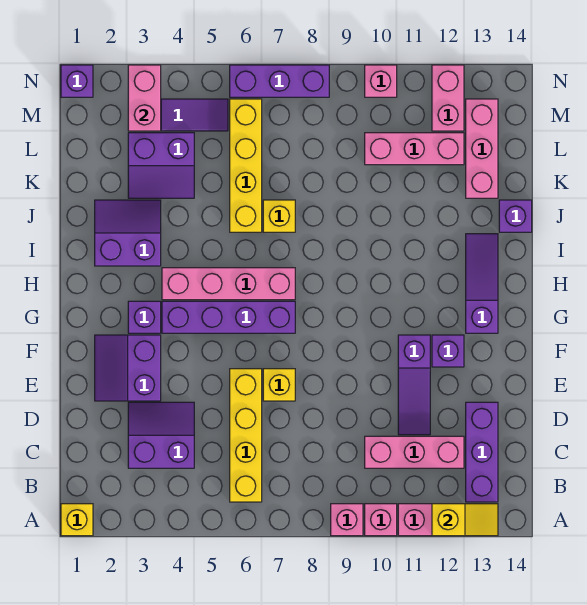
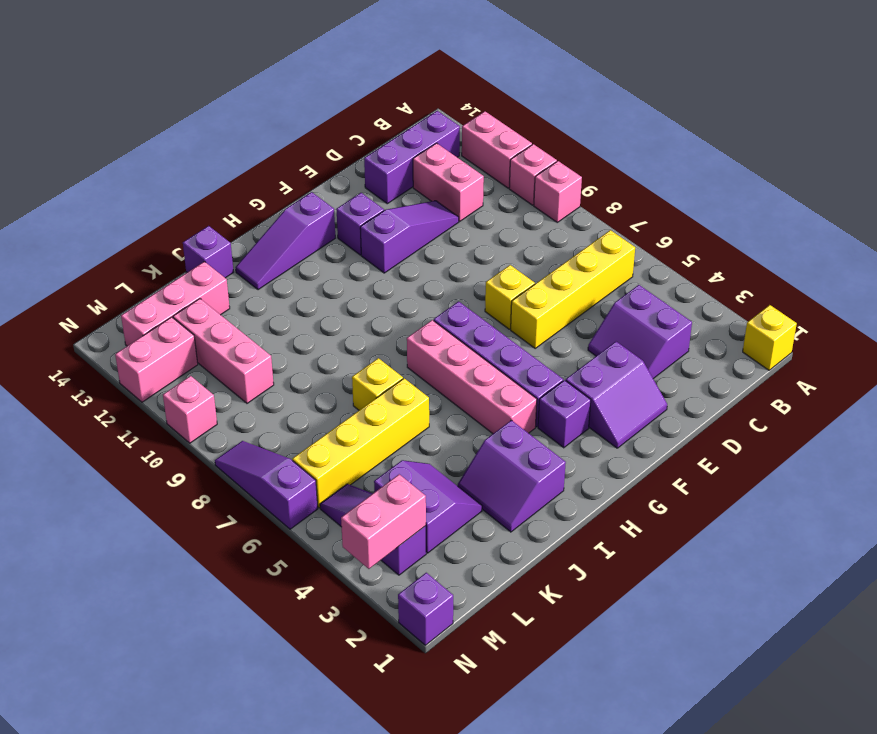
yellow slope A12:A13 level 2 top 12 -> none
pink brick C10:C12 level 1 -> pink brick C11:C12 level 1
purple brick N6:N8 level 1 -> purple slope N6:N8 level 1 top 6

